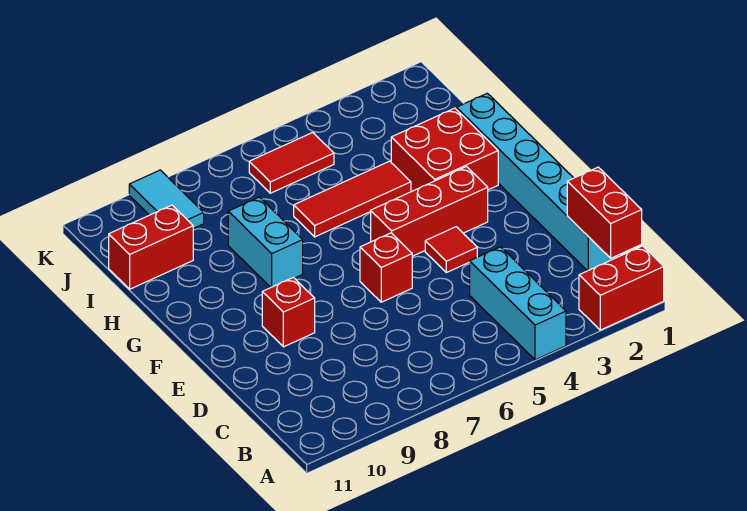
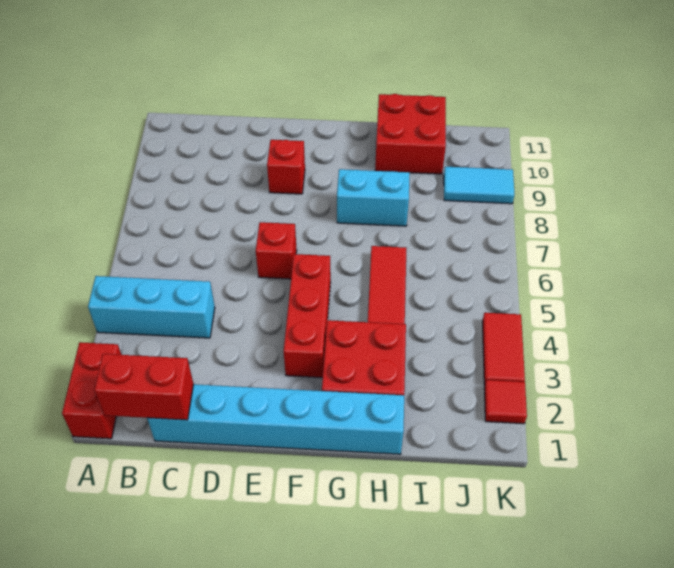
red tile E4 level 1 -> red tile K2 level 1
red brick I10:I11 level 1 -> red brick H10:I11 level 1
red tile J5:J6 level 1 -> red tile K3:K4 level 1

